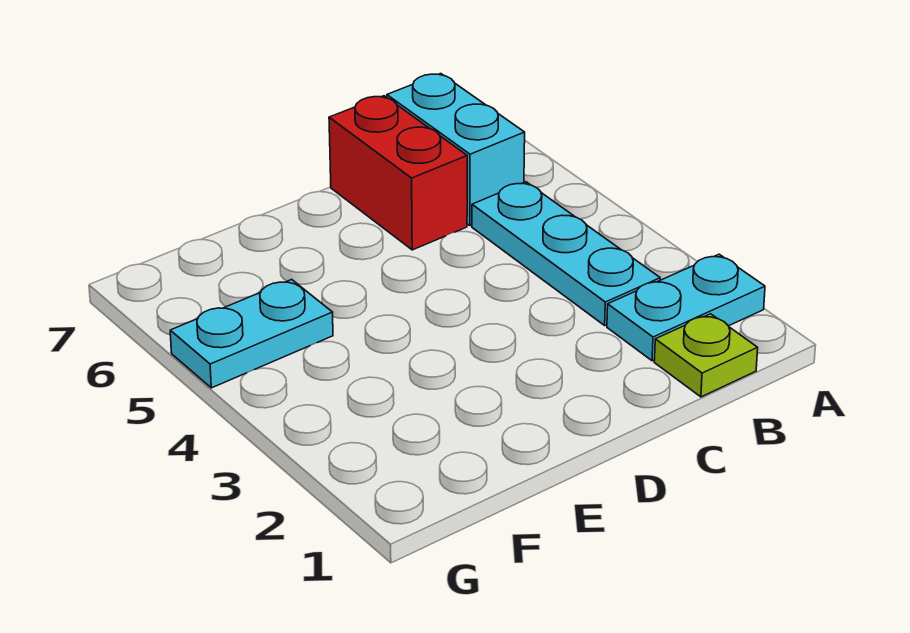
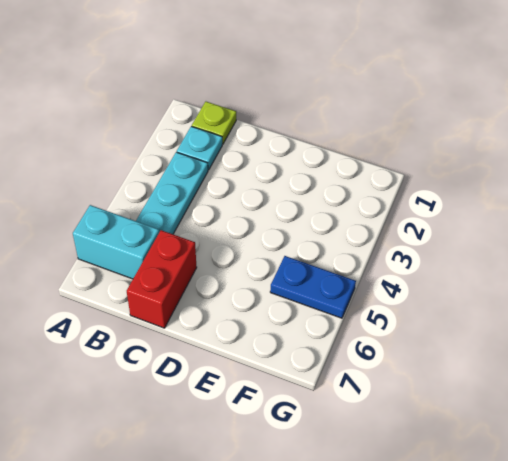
cyan plate A2:B2 level 1 -> cyan plate B2 level 1
cyan brick B6:B7 level 1 -> cyan brick A6:B6 level 1
cyan plate F5:G5 level 1 -> blue plate F5:G5 level 1

